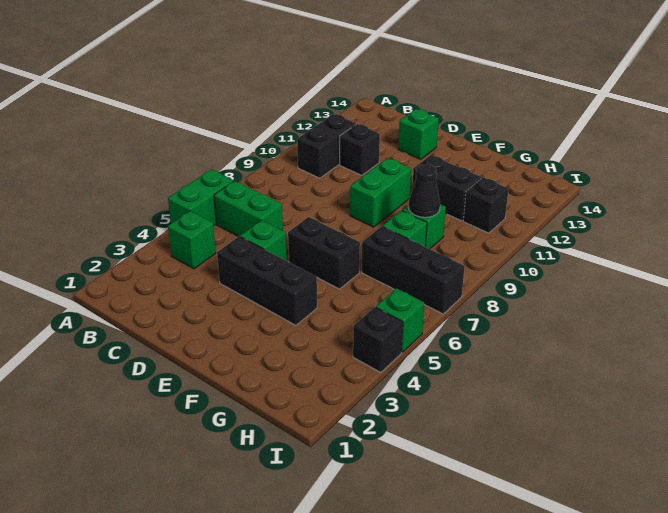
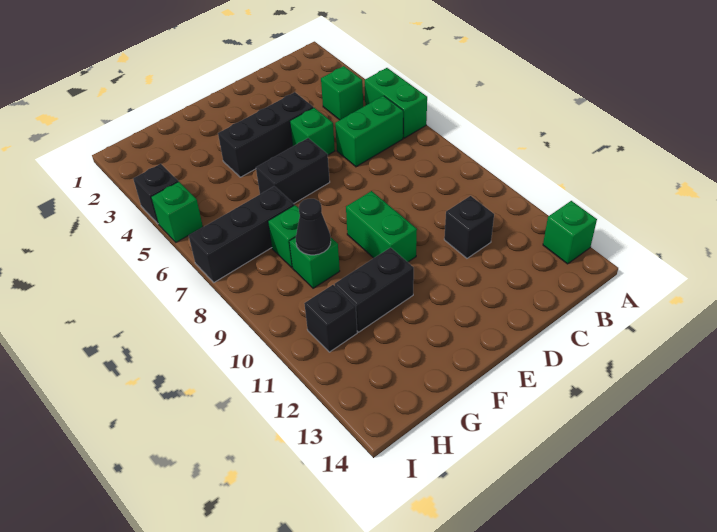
black brick B10:B11 level 1 -> none
green brick D13 level 1 -> green brick A13 level 1

